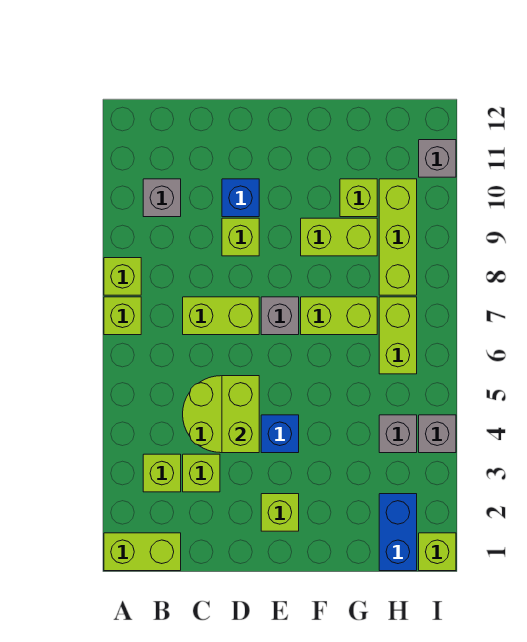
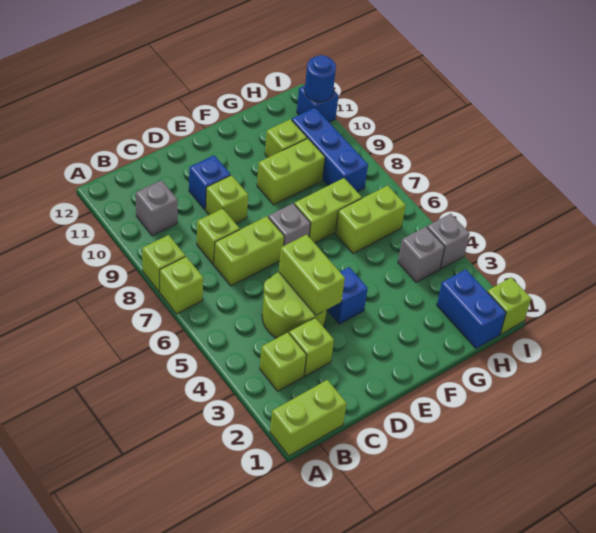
lime brick E2 level 1 -> lime brick C8 level 1
lime brick H6:H7 level 1 -> lime brick G6:H6 level 1
lime brick H8:H10 level 1 -> blue brick H8:H10 level 1
grey brick I11 level 1 -> blue brick I11 level 1
none -> blue round brick I11 level 2

